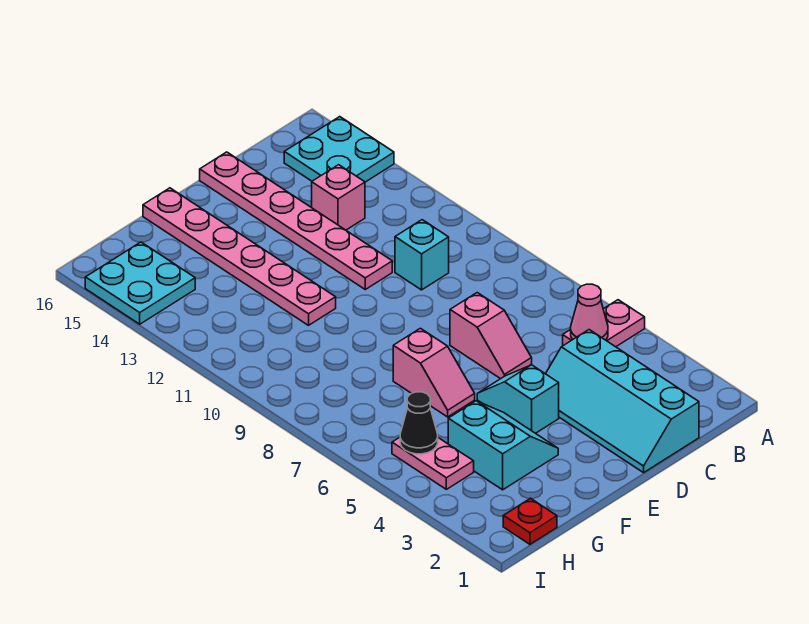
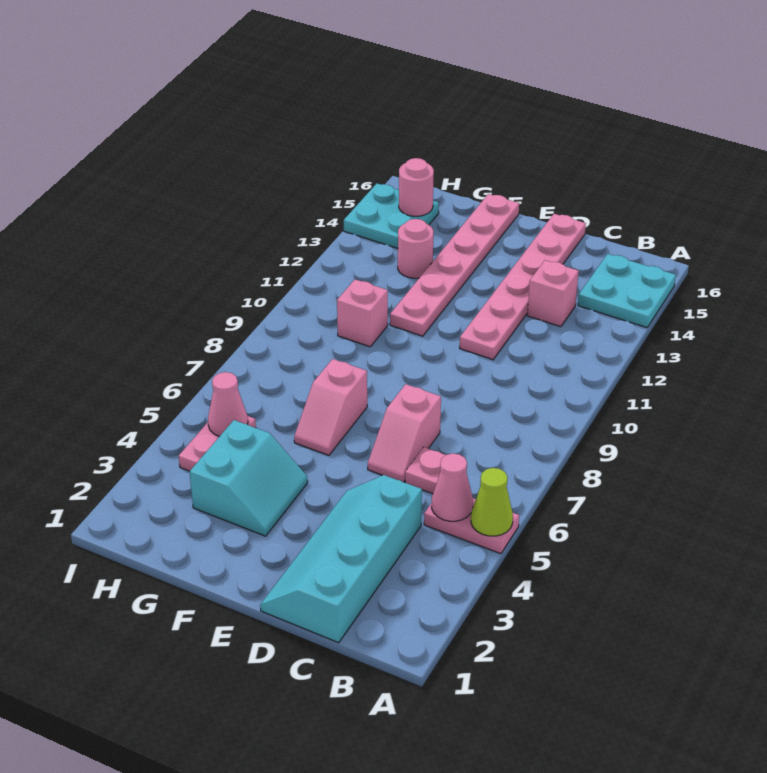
none -> lime cone A5 level 2
none -> pink plate C6 level 1
cyan brick C10 level 1 -> none
cyan slope E4:E5 level 1 top 4 -> none
none -> pink brick G10 level 1
none -> pink round brick G13 level 1
red plate H1 level 1 -> none
black cone H5 level 2 -> pink cone H5 level 2
none -> pink round brick H15 level 2

